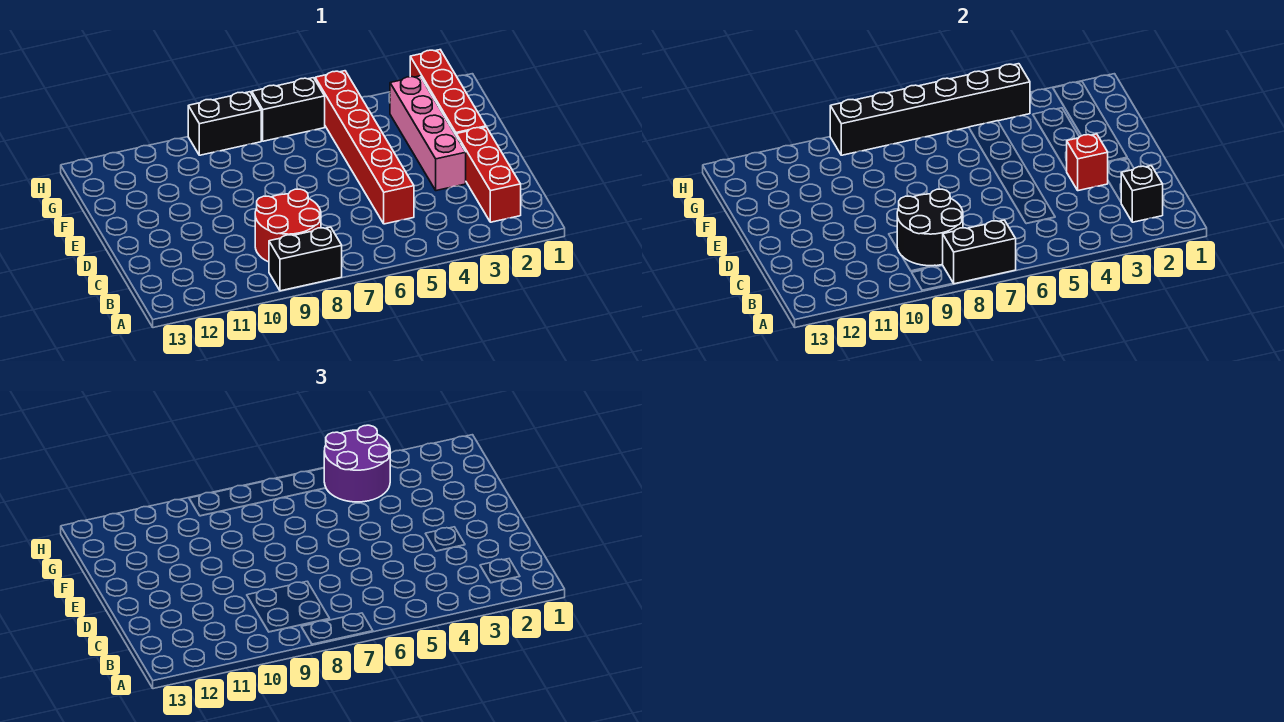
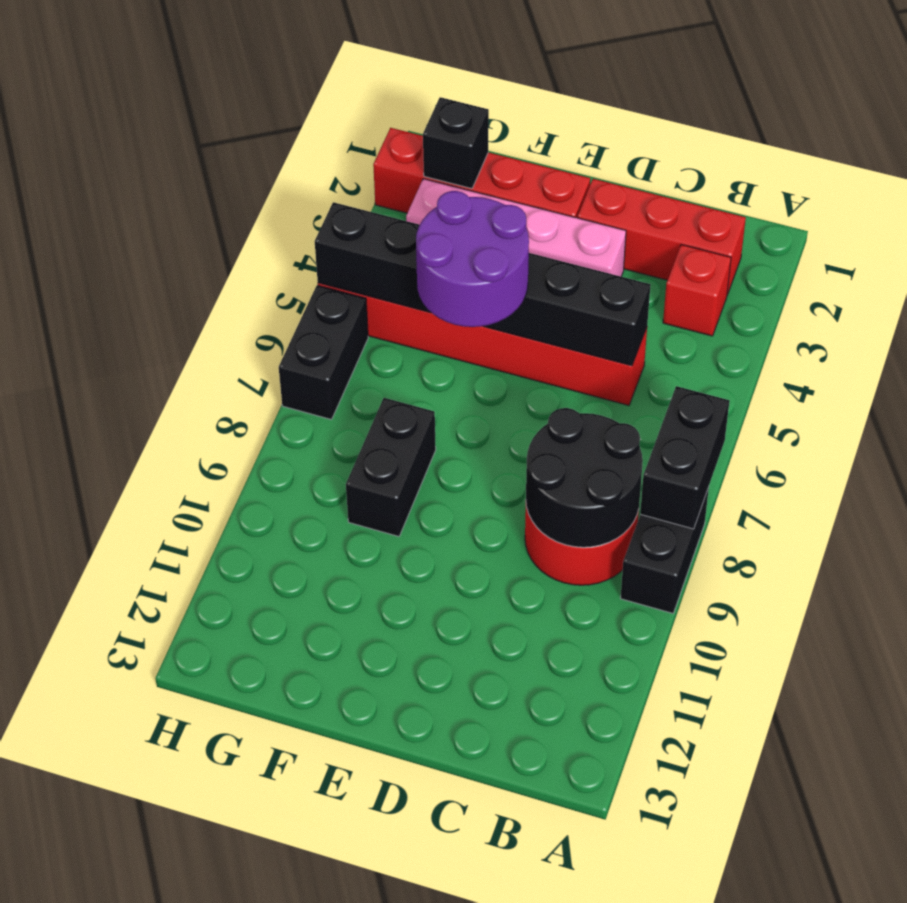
black brick B2 level 2 -> black brick G2 level 2
red brick D3 level 2 -> red brick B3 level 1
purple round brick G4:H5 level 3 -> purple round brick E5:F6 level 3
black brick H4:H9 level 2 -> black brick C5:H5 level 2
black brick H8:H9 level 1 -> black brick F8:F9 level 1

